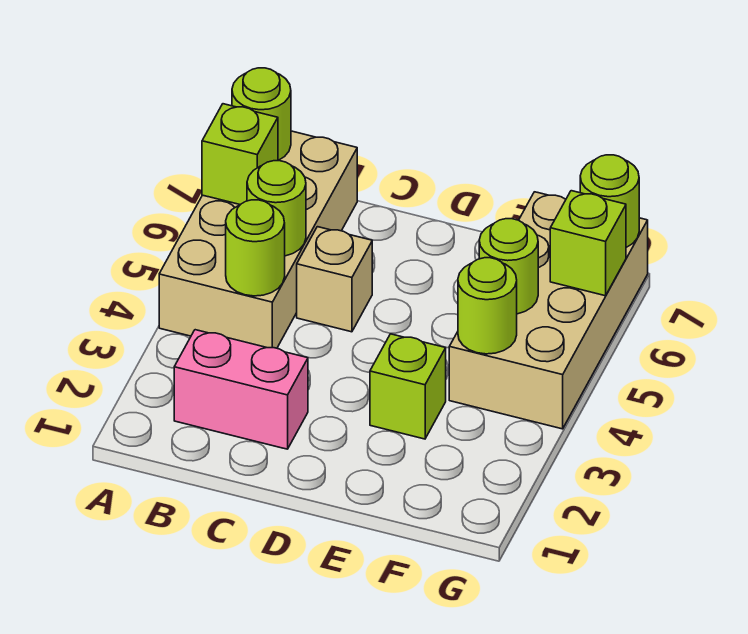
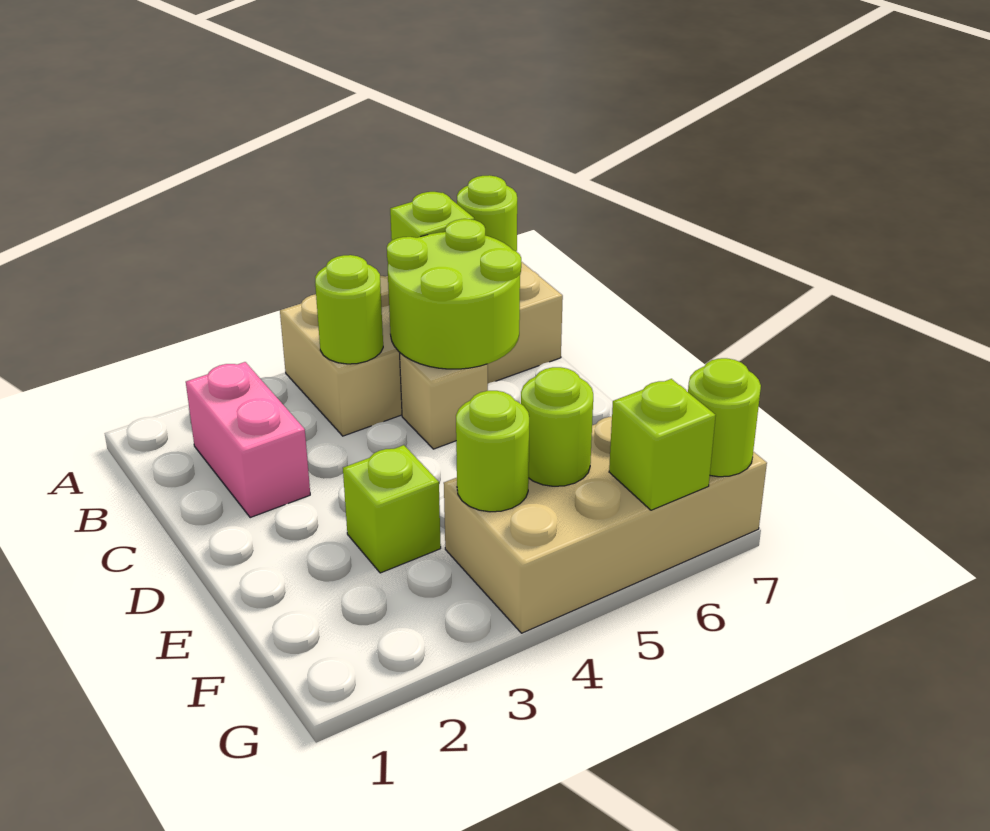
lime round brick B5 level 2 -> lime round brick B5:C6 level 2

